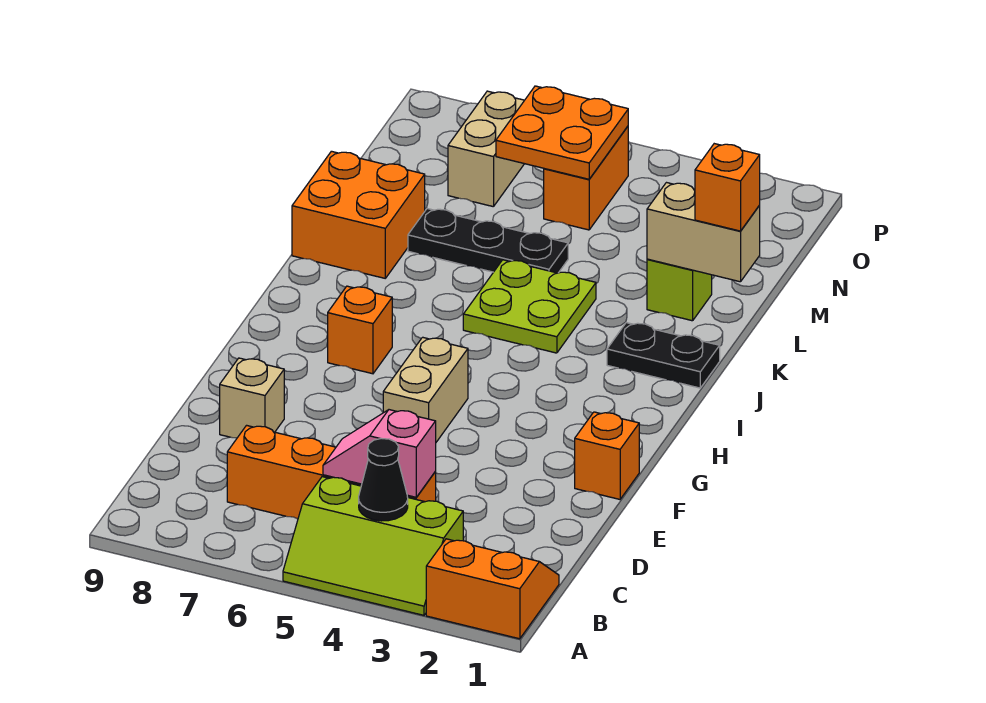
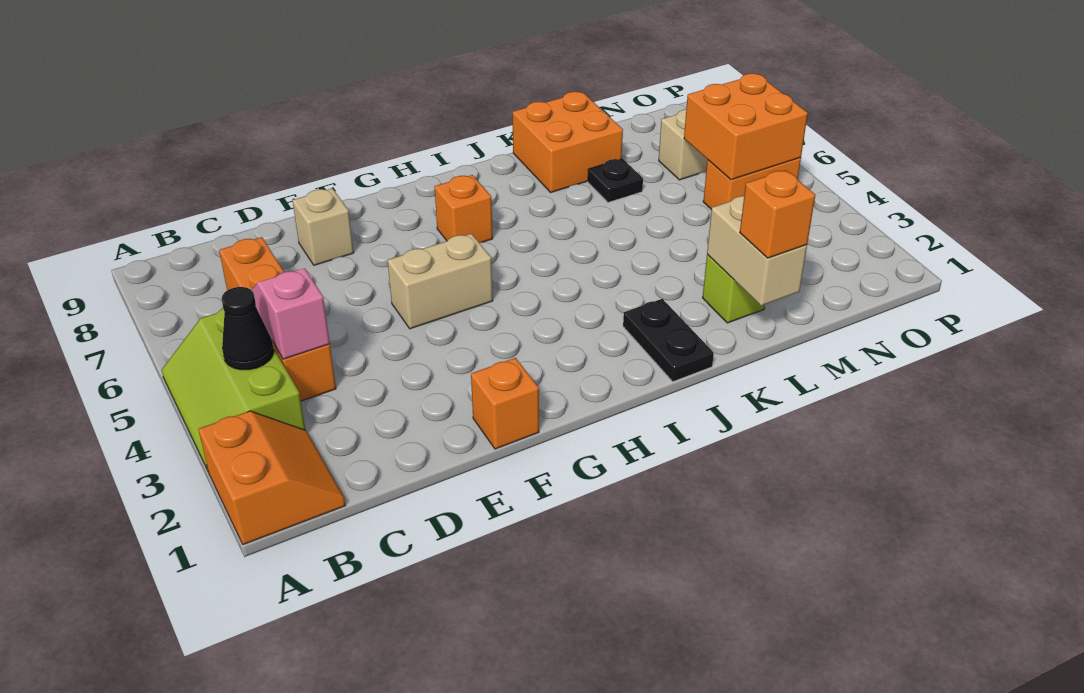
lime plate J4:K5 level 1 -> none
black plate L5:L7 level 1 -> black plate L7 level 1
orange plate N5:O6 level 2 -> orange brick N5:O6 level 2

